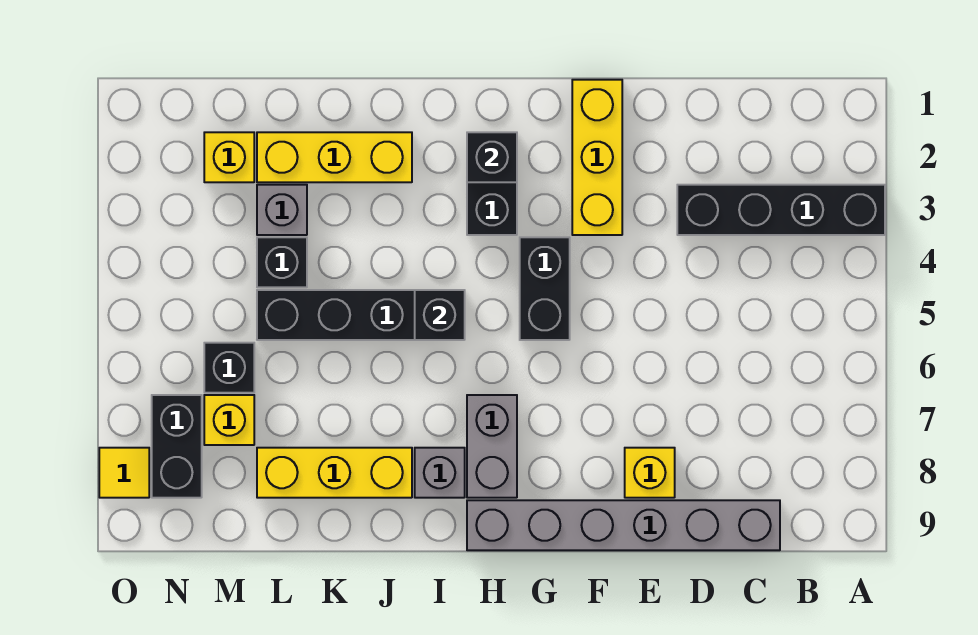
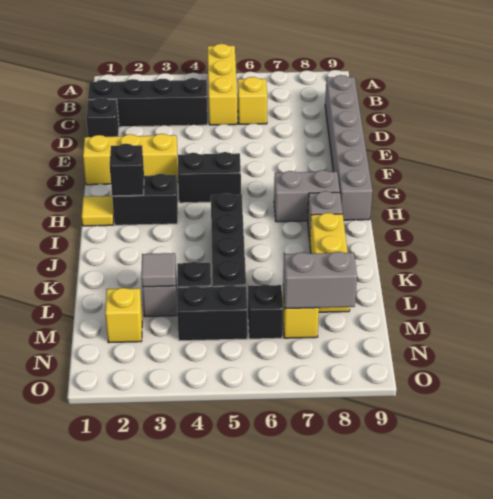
black brick A3:D3 level 1 -> black brick C1:C4 level 1
yellow brick E8 level 1 -> yellow brick C6 level 1
black brick I5 level 2 -> black brick D1 level 1
yellow brick J2:L2 level 1 -> yellow brick A5:C5 level 1
none -> grey tile L3 level 2
none -> grey brick M7:M8 level 2
black brick N7:N8 level 1 -> black brick M4:M5 level 1
yellow tile O8 level 1 -> yellow tile H1 level 1

